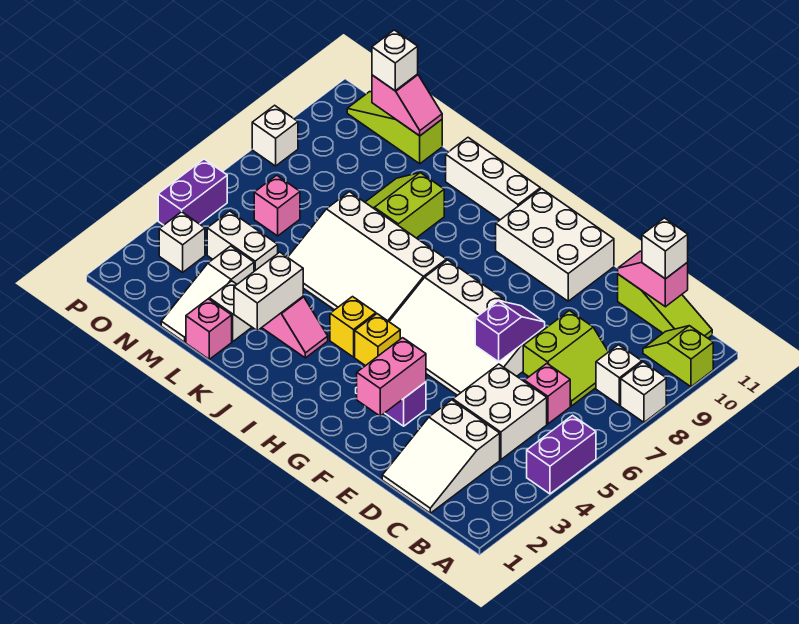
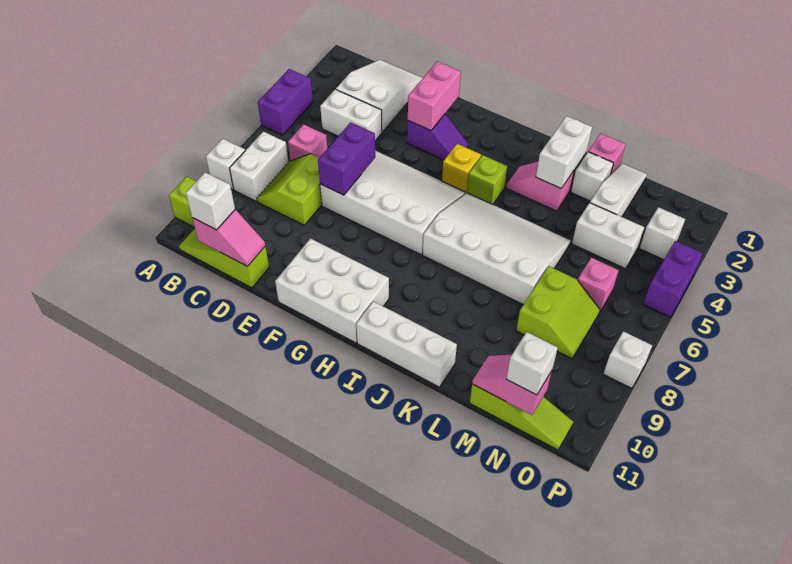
white brick B8 level 1 -> white brick B7:B8 level 1
white brick C4:D5 level 1 -> white brick C4:D4 level 1
purple slope E6:E7 level 2 top 6 -> purple brick E6:E7 level 2
yellow brick I4 level 1 -> lime brick I4 level 1
lime slope K8:L9 level 1 top K -> lime slope M7:N8 level 1 top M

